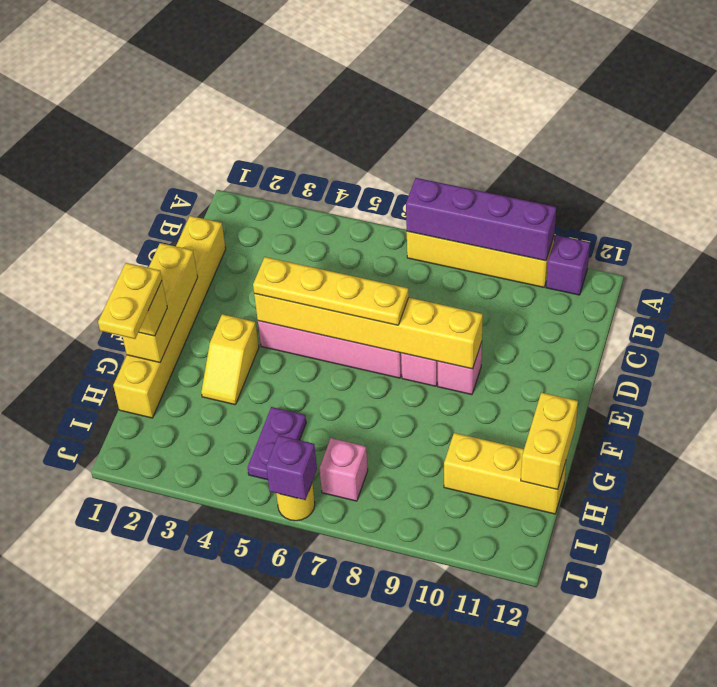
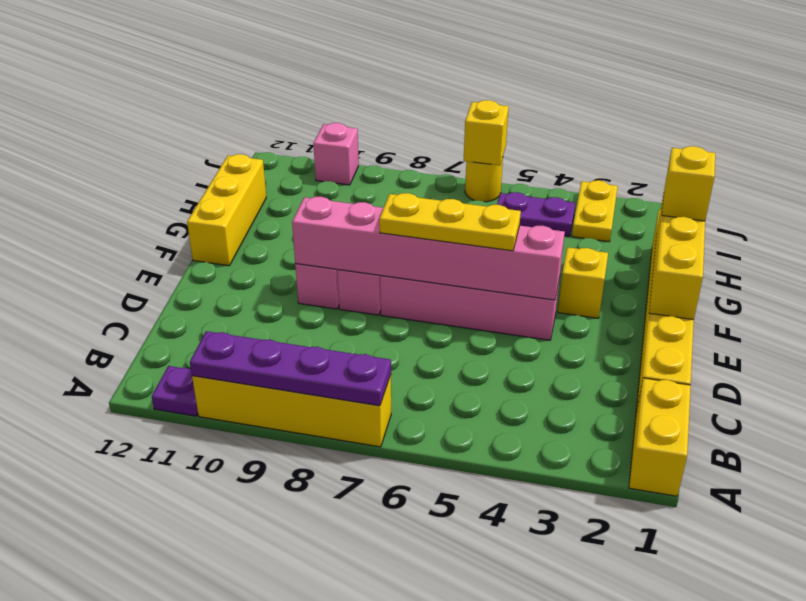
purple brick A7:A10 level 2 -> purple plate A7:A10 level 2
purple brick A11 level 1 -> purple plate A11 level 1
yellow brick E4:E9 level 2 -> pink brick E4:E9 level 2
yellow plate E4:E7 level 3 -> yellow plate E5:E7 level 3
yellow plate G1:H1 level 4 -> yellow plate I3:J3 level 1
yellow brick G12:H12 level 2 -> yellow brick A1:B1 level 1
purple plate H5:I5 level 1 -> purple plate I4:I5 level 1
yellow brick H10:H12 level 1 -> yellow brick F12:H12 level 1
pink brick I7 level 1 -> pink brick J10 level 1
purple brick J6 level 2 -> yellow brick J6 level 2

